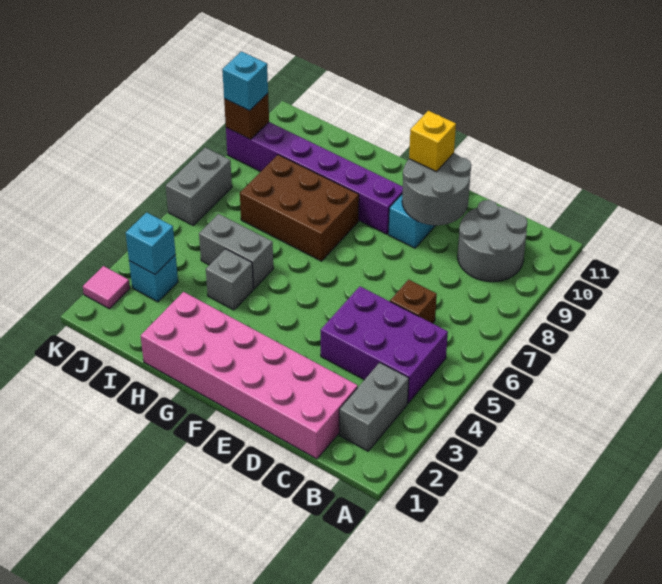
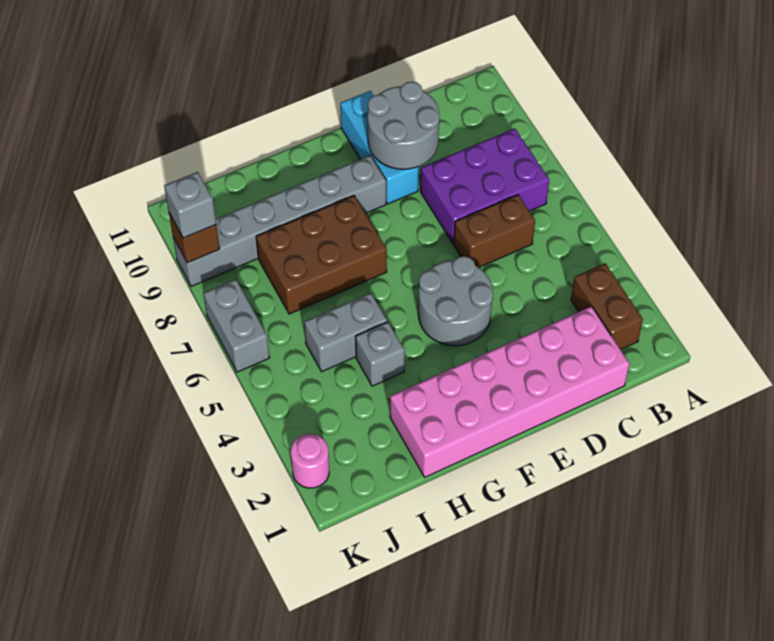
grey brick B2:B3 level 1 -> brown brick B2:B3 level 1
purple brick B4:D5 level 1 -> purple brick B7:D8 level 1
grey round brick B9:C10 level 1 -> grey round brick E4:F5 level 1
brown brick C6 level 1 -> brown brick C6:D6 level 1
yellow brick E10 level 3 -> none
purple brick F9:K9 level 1 -> grey brick F9:K9 level 1
cyan brick J3 level 1 -> none
cyan brick J3 level 2 -> none
pink tile K2 level 1 -> pink round brick K2 level 1
cyan brick K9 level 3 -> grey brick K9 level 3

